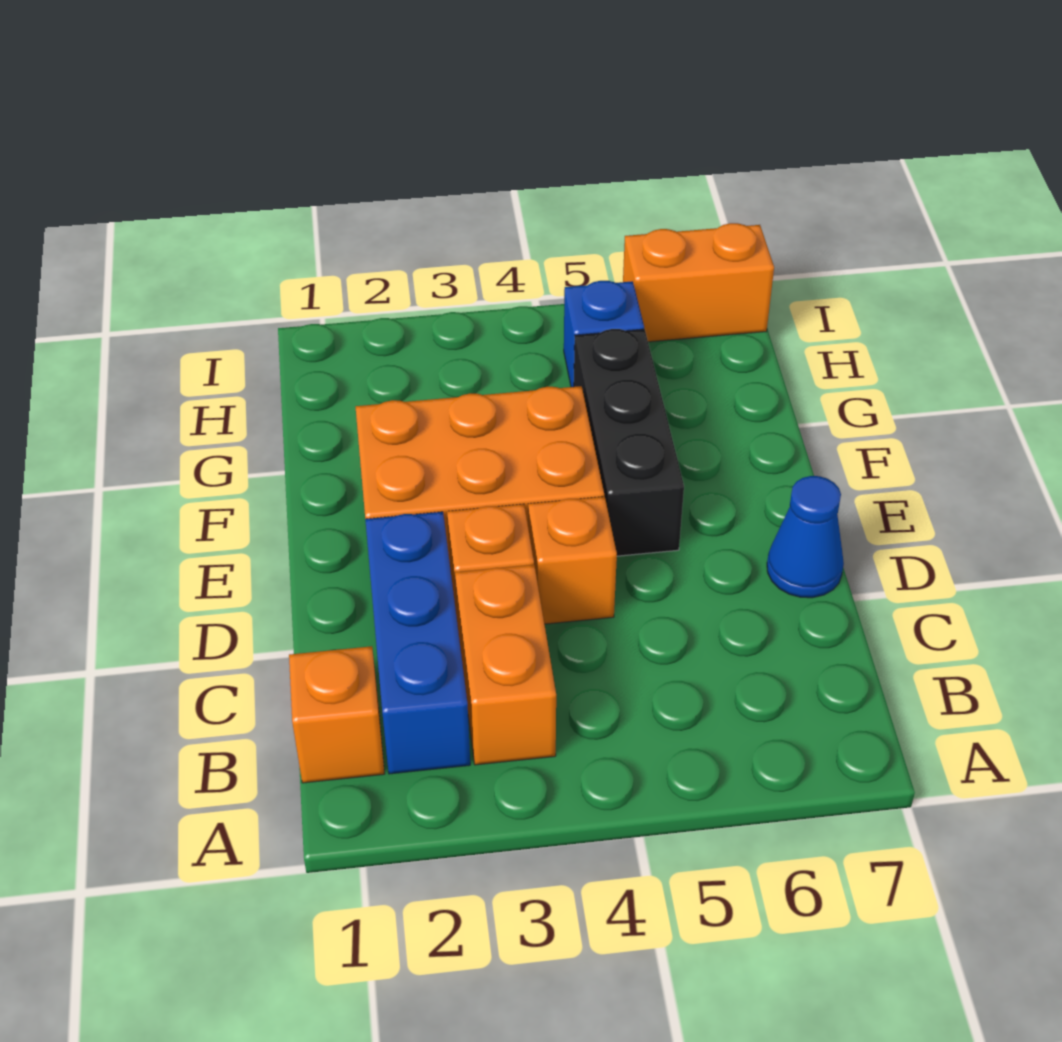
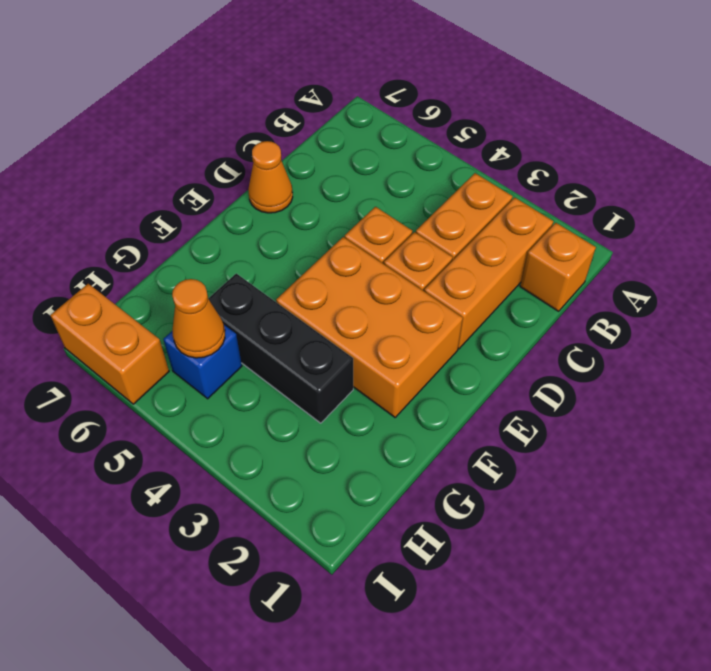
blue brick B2:D2 level 1 -> orange brick B2:D2 level 1
blue cone D7 level 1 -> orange cone D7 level 1
black brick E5:G5 level 1 -> black brick G3:G5 level 1
none -> orange cone H5 level 2

